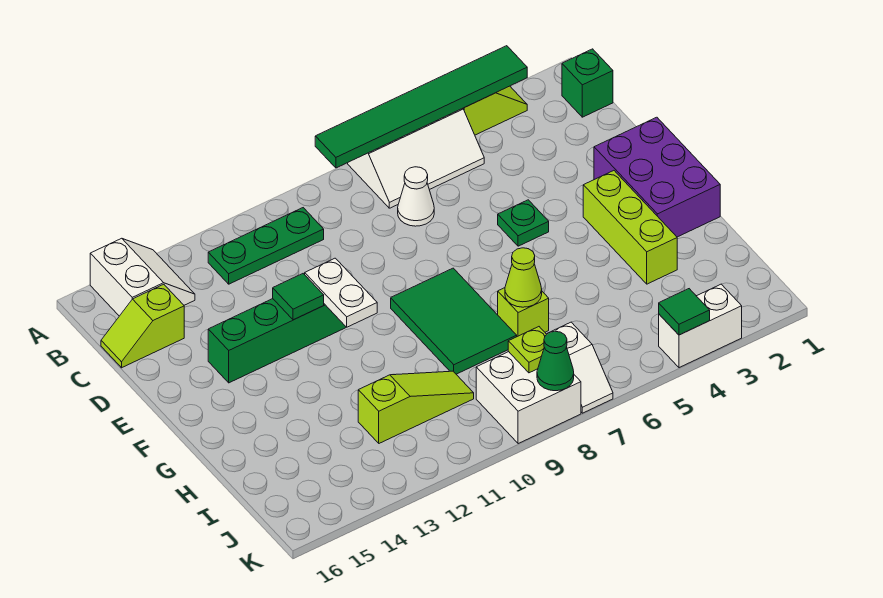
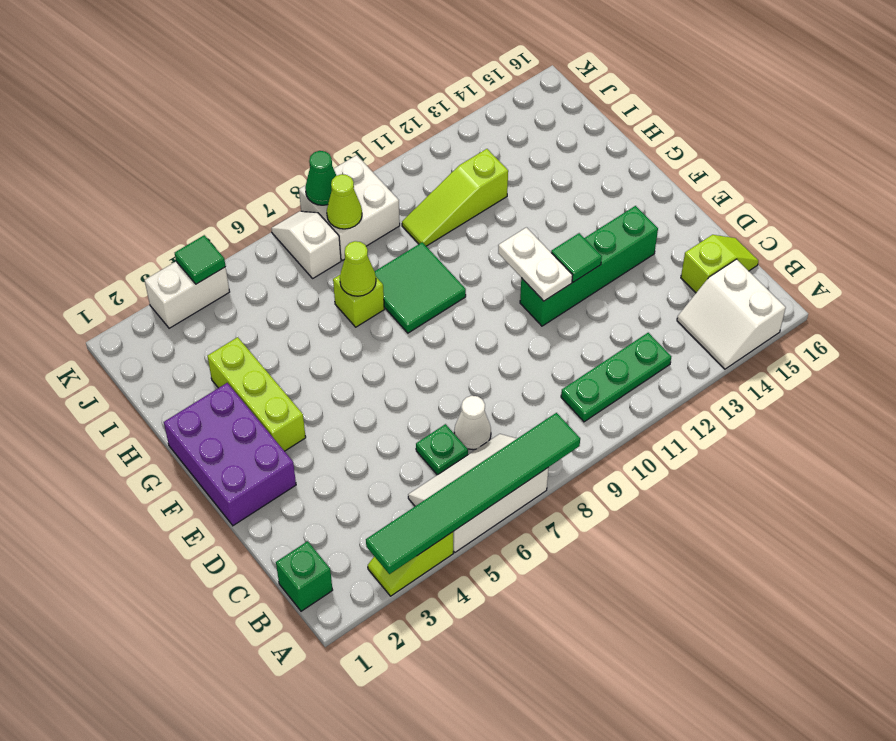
green plate E5 level 1 -> green plate C6 level 1
green tile F8:H9 level 1 -> green tile G8:H9 level 1
lime plate J8 level 2 -> lime cone J8 level 2

